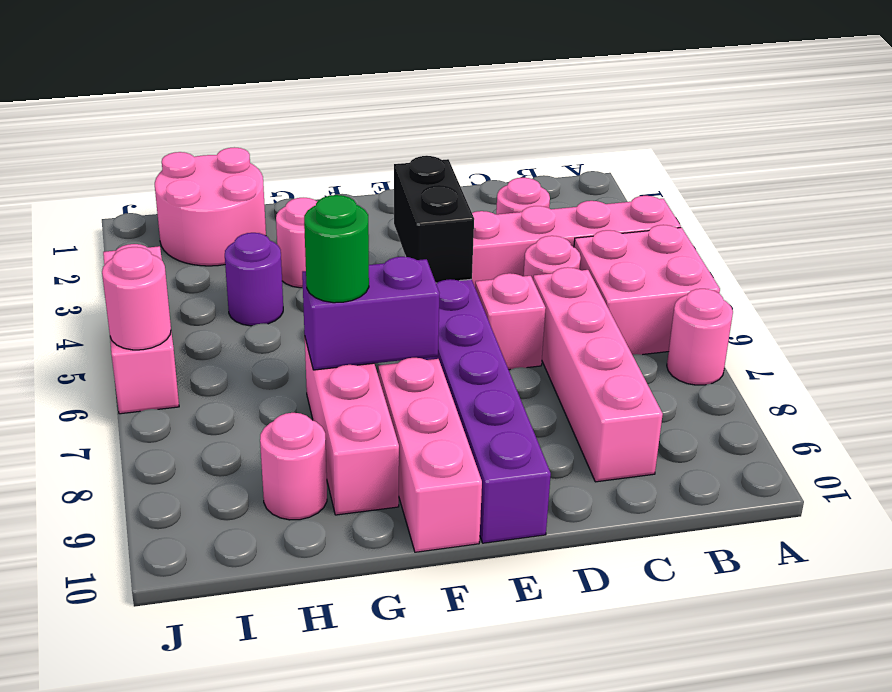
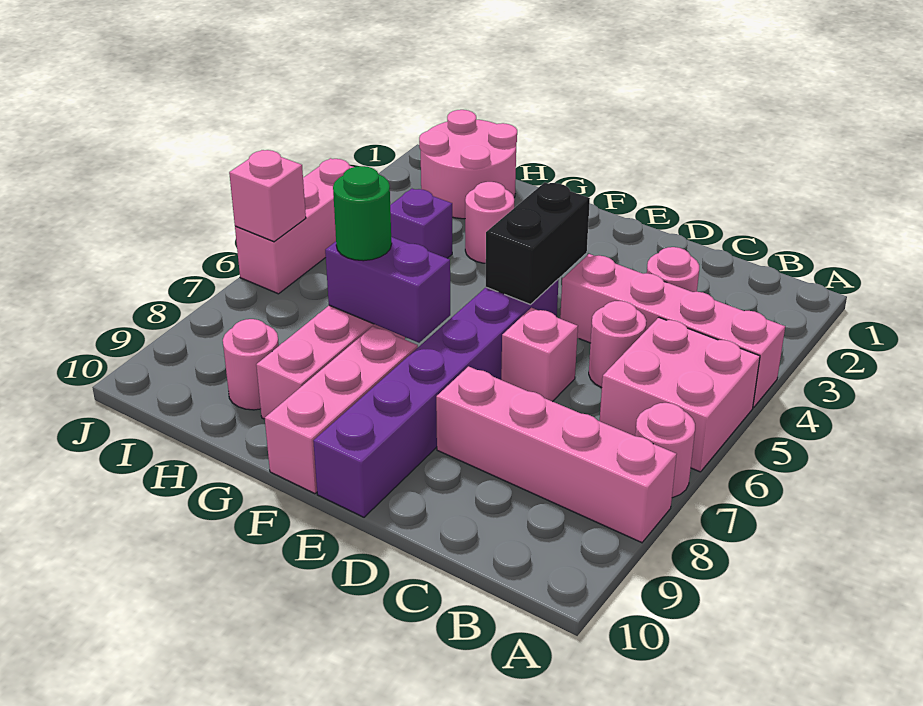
pink brick C6:C9 level 1 -> pink brick A8:D8 level 1
purple round brick H4 level 1 -> purple brick H4 level 1
pink round brick J6 level 2 -> pink brick J6 level 2

